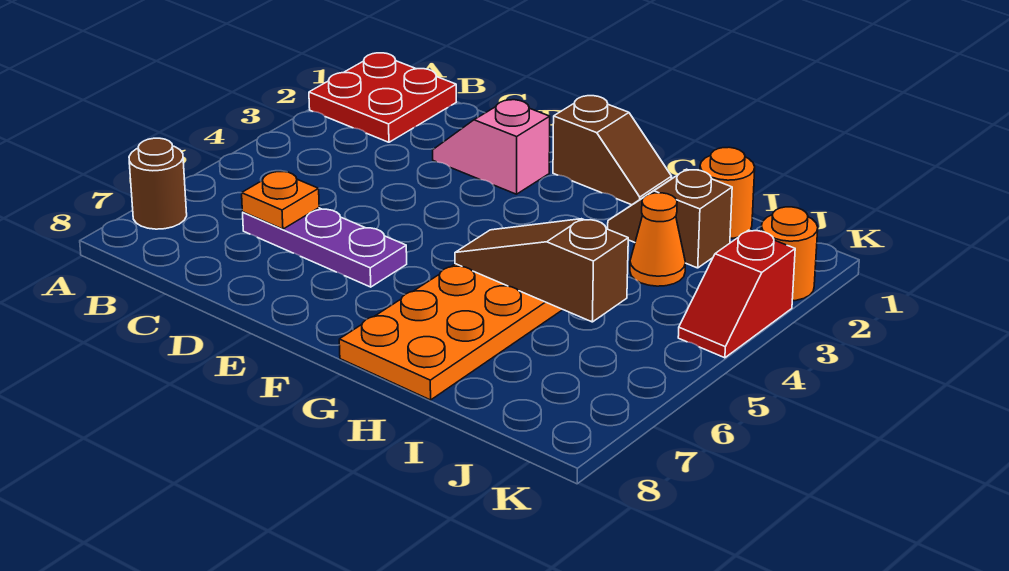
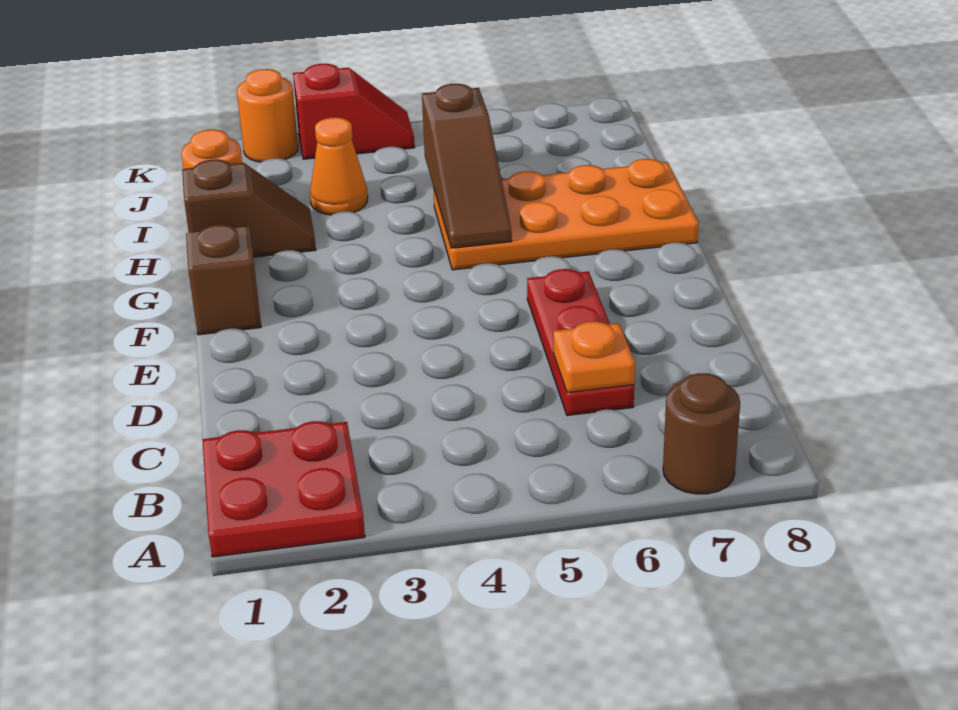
purple plate C6:E6 level 1 -> red plate C6:E6 level 1
pink slope D2:E2 level 1 top E -> none
brown slope H2:I2 level 1 top I -> brown slope H1:H2 level 1 top 1

